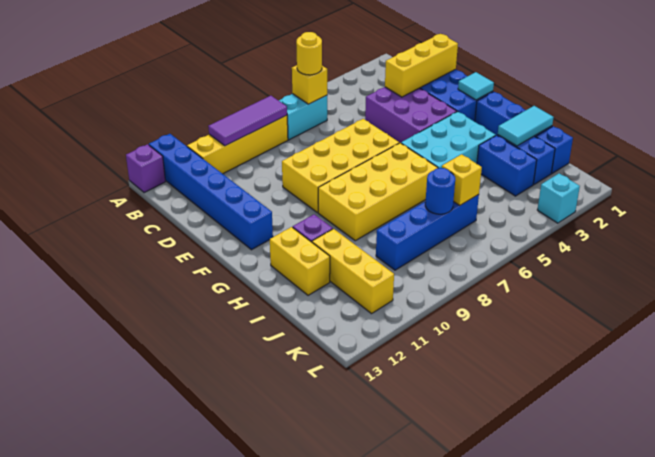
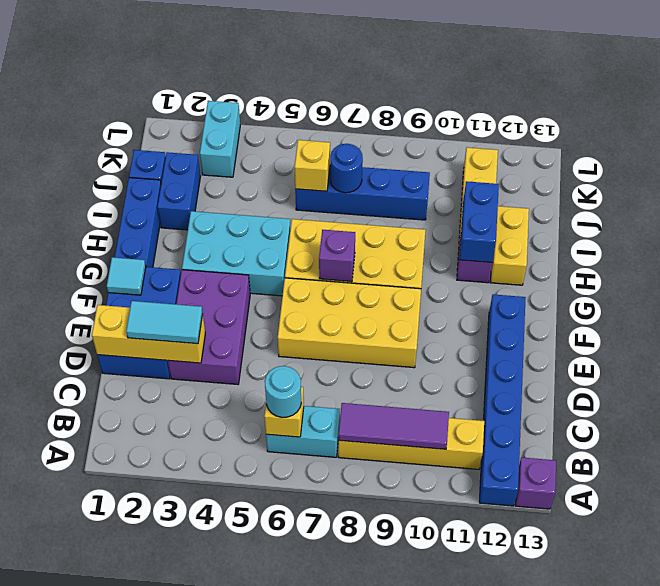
yellow round brick B6 level 3 -> cyan round brick B6 level 3
none -> purple brick G7 level 2
cyan tile I1:I2 level 2 -> cyan tile D2:D3 level 3
blue brick I3:J3 level 1 -> blue brick H11:I11 level 2
cyan brick L3 level 1 -> cyan brick K3:L3 level 1

